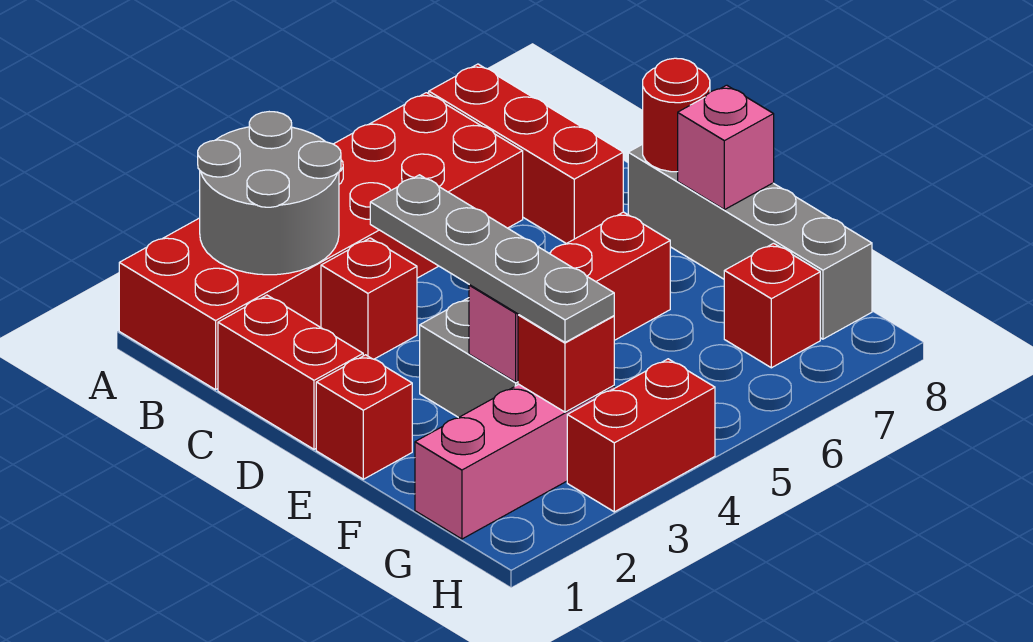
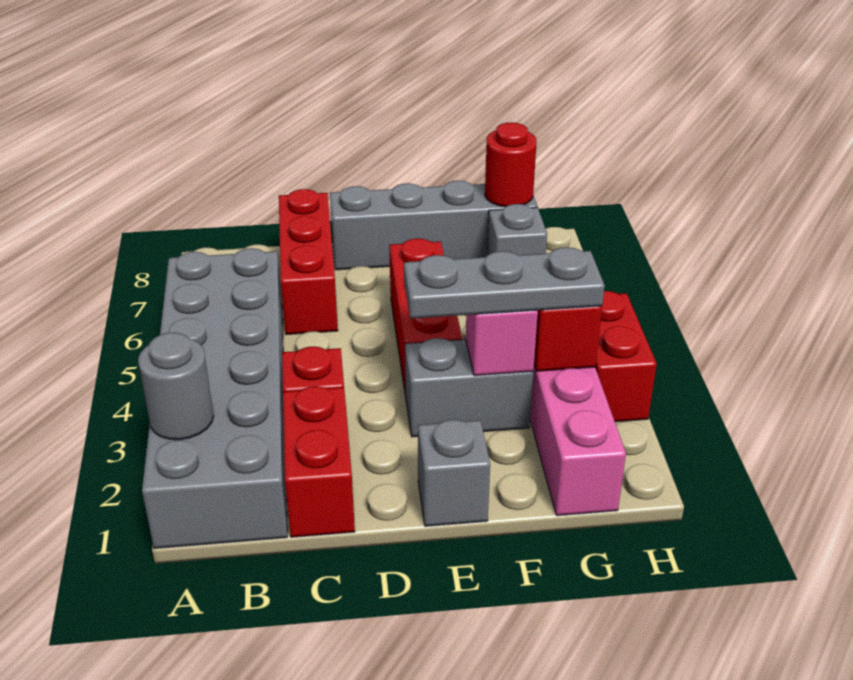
red brick A1:B6 level 1 -> grey brick A1:B6 level 1
grey round brick A2:B3 level 2 -> grey round brick A2 level 2
red brick A7:C7 level 1 -> red brick C6:C8 level 1
red brick C1:D1 level 1 -> red brick C1:C2 level 1
grey plate D3:G3 level 3 -> grey plate E3:G3 level 3
red round brick D8 level 2 -> red round brick G8 level 2
red brick E1 level 1 -> grey brick E1 level 1
pink brick E8 level 2 -> none
red brick G7 level 1 -> grey brick G7 level 1

